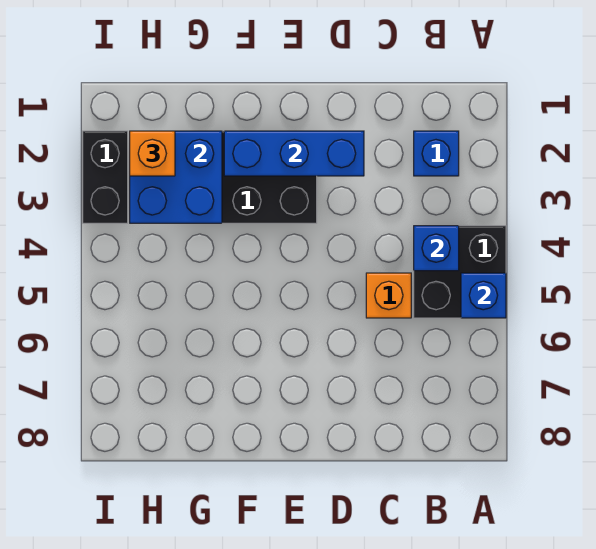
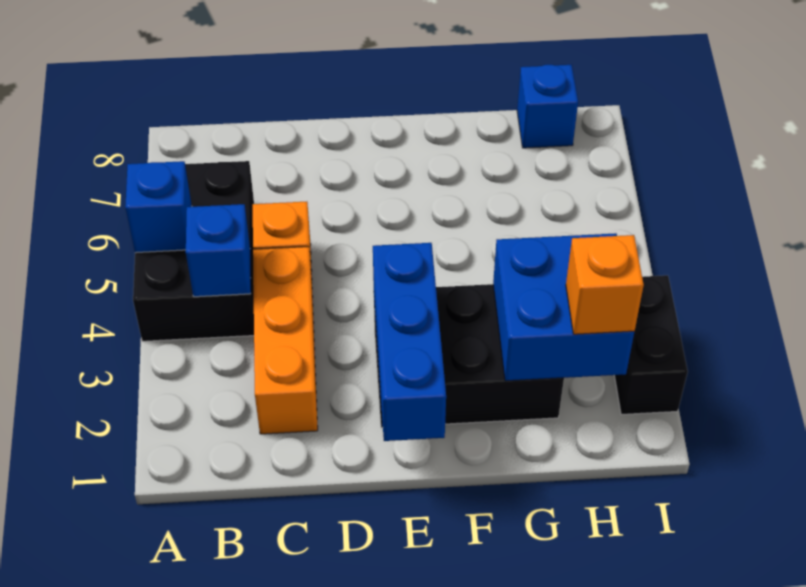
black brick A4:B5 level 1 -> black brick A4:B6 level 1
blue brick B2 level 1 -> blue brick H8 level 1
none -> orange brick C2:C4 level 1
blue brick D2:F2 level 2 -> blue brick E1:E3 level 2

